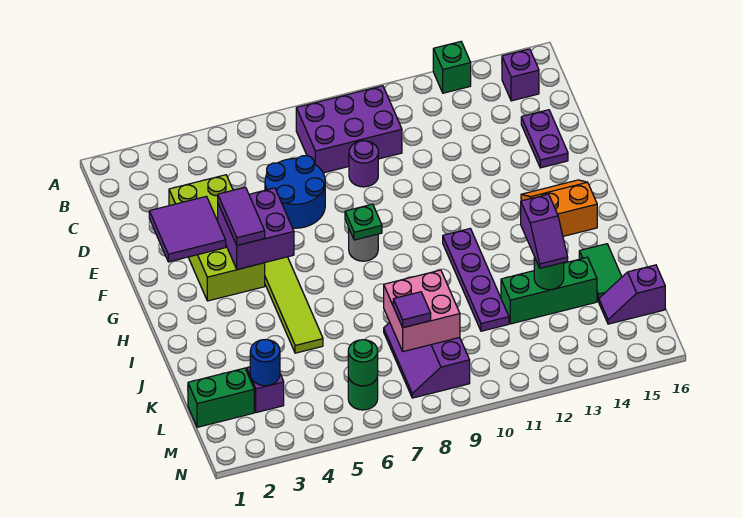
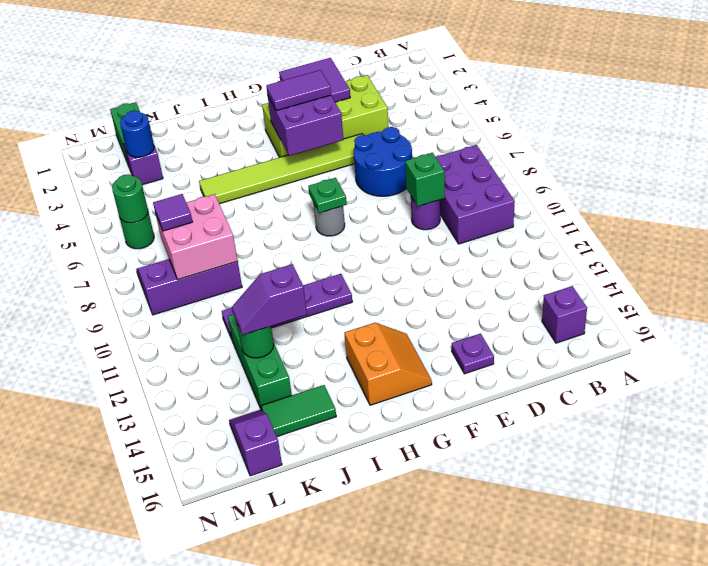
green brick A13 level 1 -> green brick D9 level 2
purple plate D15:E15 level 1 -> purple plate E15 level 1

